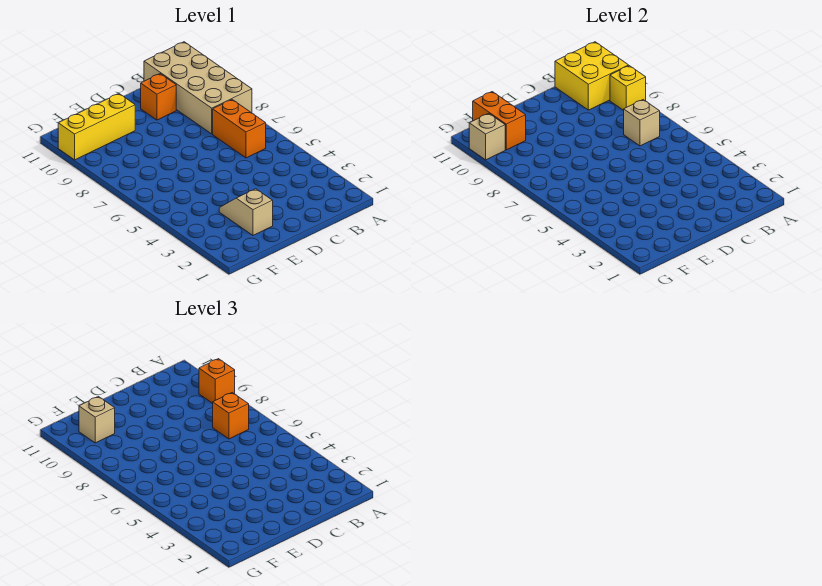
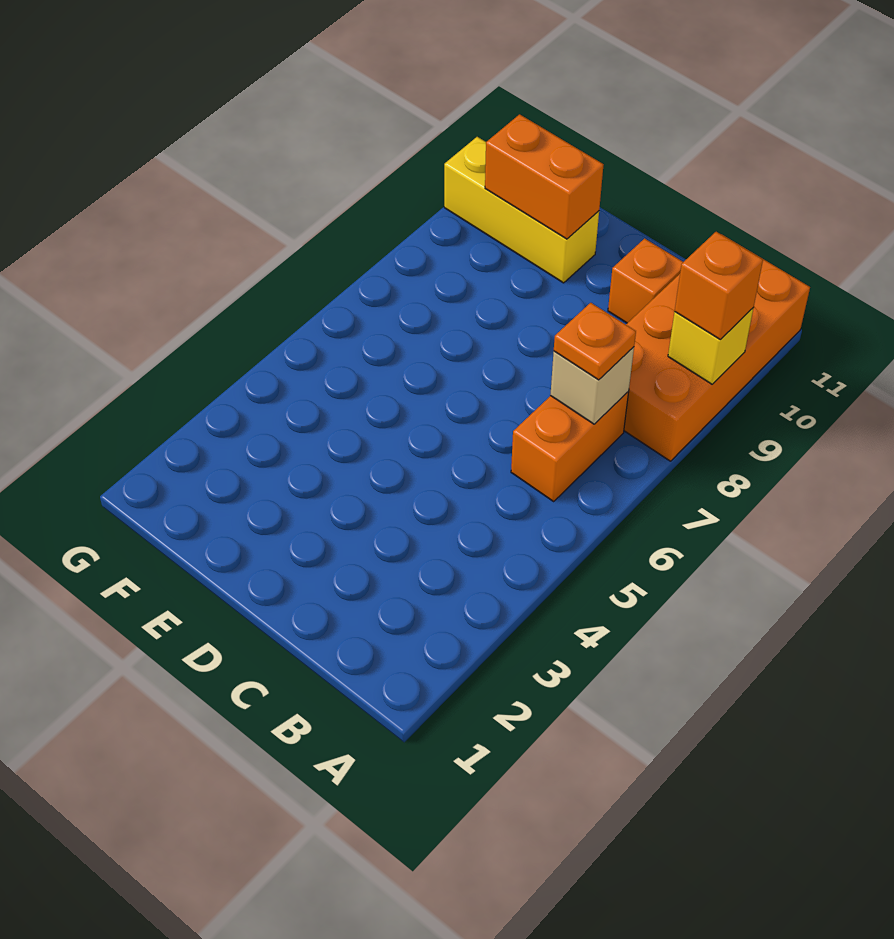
tan brick A8:B11 level 1 -> orange brick A8:B11 level 1
yellow brick A10:B11 level 2 -> none
orange brick B7 level 3 -> orange plate B7 level 3
tan slope E2:E3 level 1 top 2 -> none
orange brick F10:F11 level 2 -> orange brick E10:F10 level 2
tan brick F10 level 3 -> none
tan brick G10 level 2 -> none

